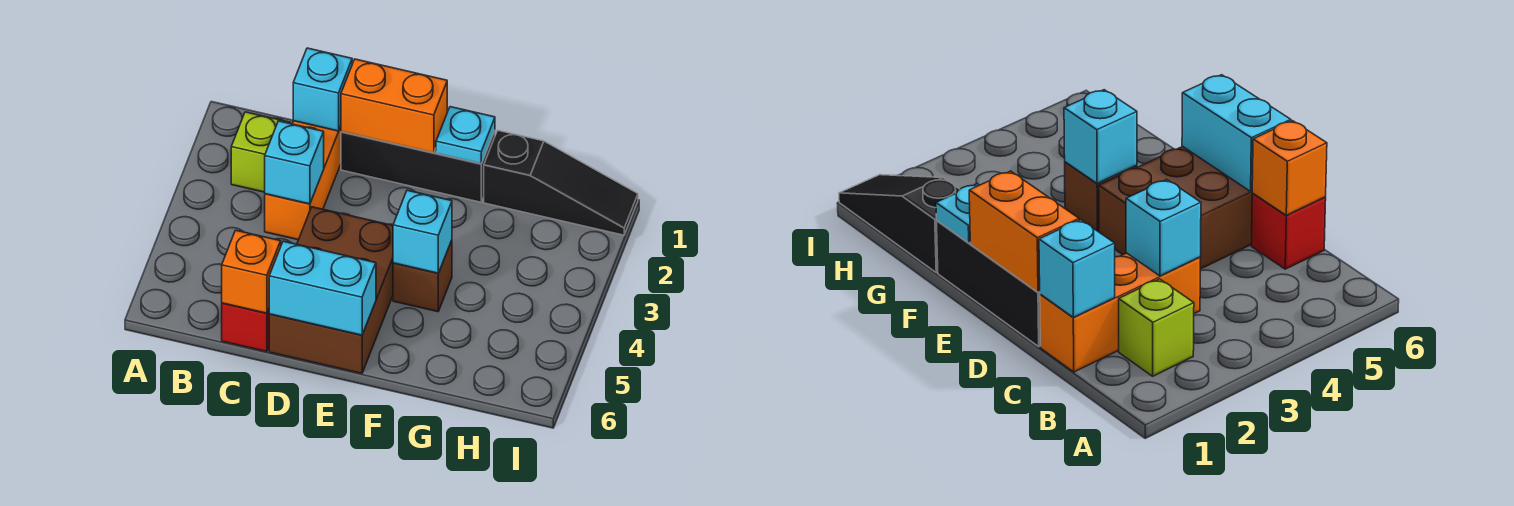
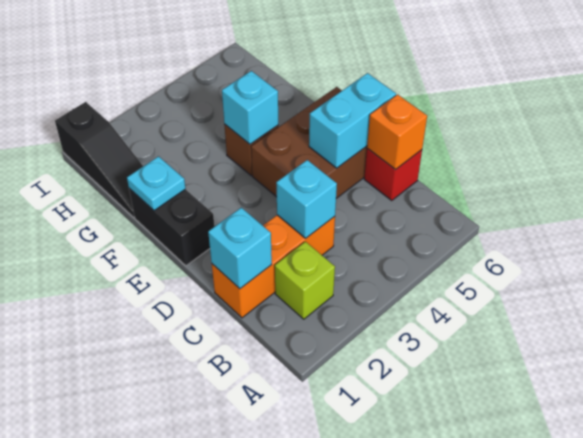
black brick D1:F1 level 1 -> black brick E1:F1 level 1
orange brick D1:E1 level 2 -> none
cyan brick D6:E6 level 2 -> cyan brick D5:D6 level 2
black slope G1:I1 level 1 top G -> black slope G1:I1 level 1 top I

